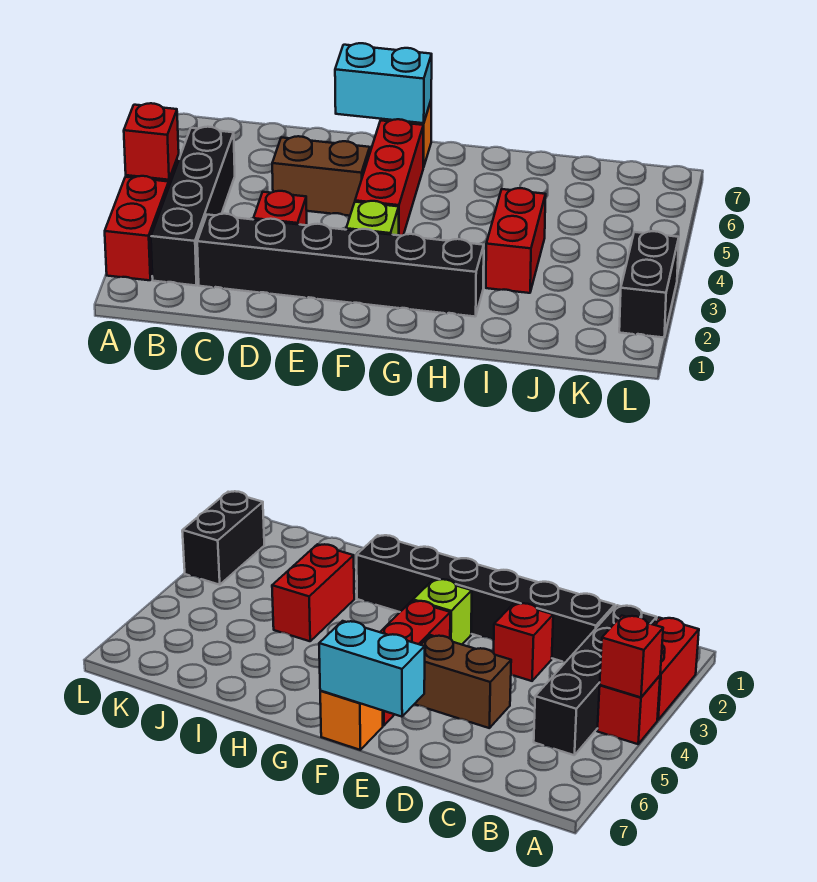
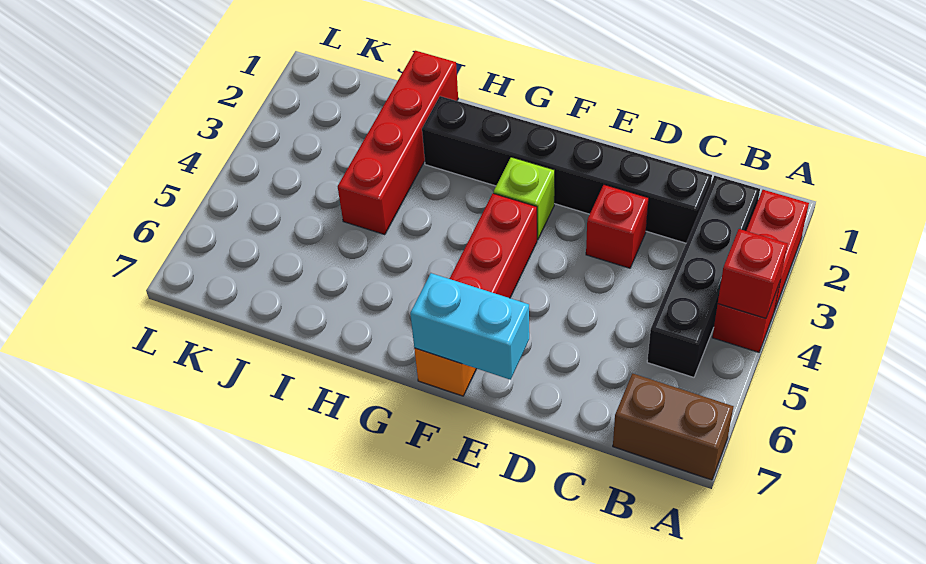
brown brick D5:E5 level 1 -> brown brick A7:B7 level 1
red brick I3:I4 level 1 -> red brick I1:I4 level 1
black brick L2:L3 level 1 -> none

